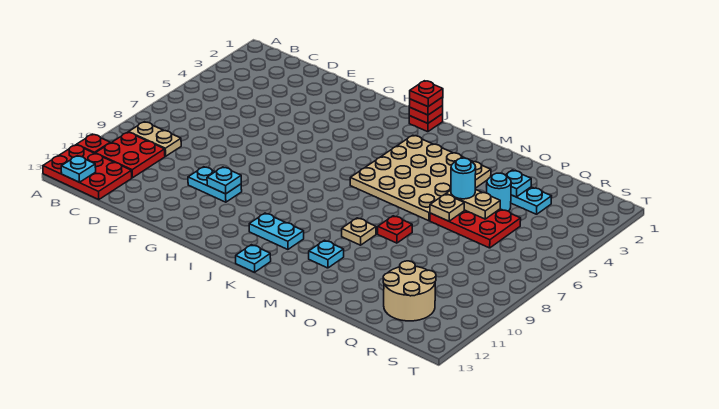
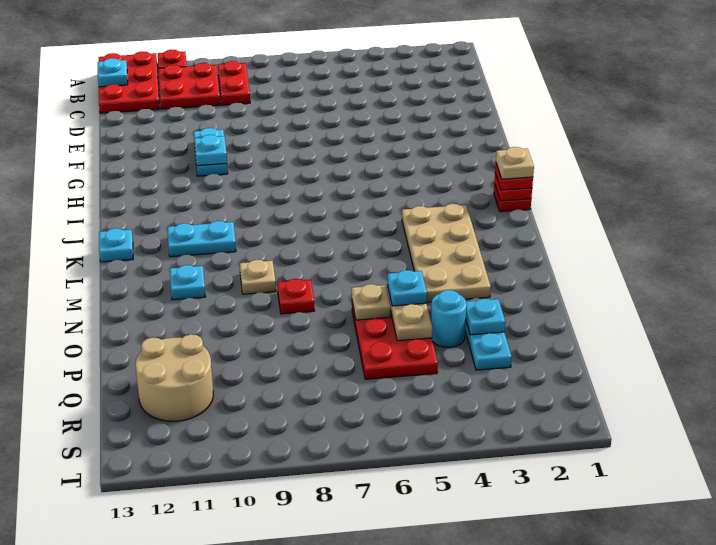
tan plate B9:C9 level 1 -> red plate B9:C9 level 1
red plate J1 level 4 -> tan plate J1 level 4
cyan plate J11:K11 level 1 -> cyan plate K10:K11 level 1
tan plate K3:N6 level 1 -> tan plate K3:N4 level 1
cyan round brick O5 level 3 -> cyan plate O5 level 3

